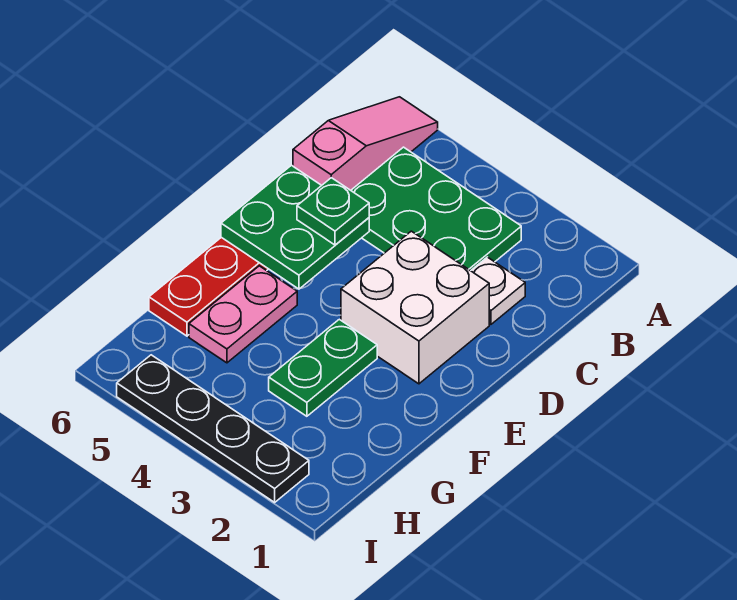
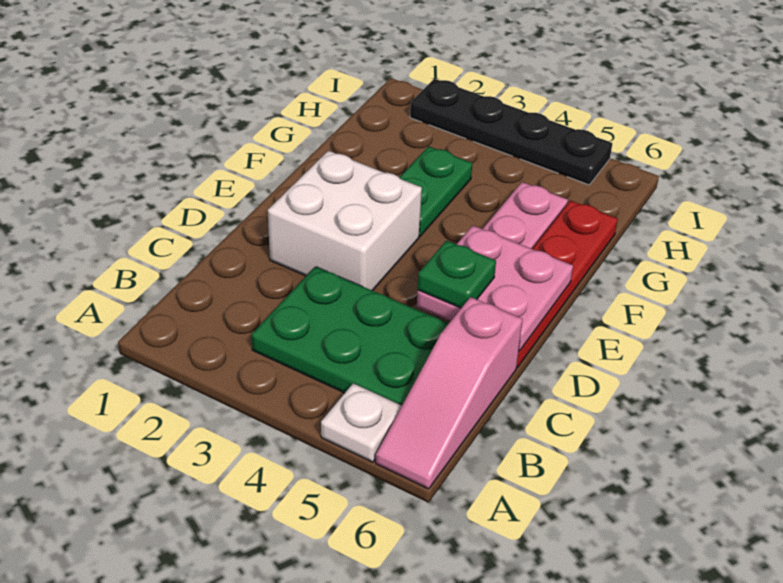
white plate C2 level 1 -> white plate A5 level 1
green plate D5:E6 level 2 -> pink plate D5:E6 level 2

